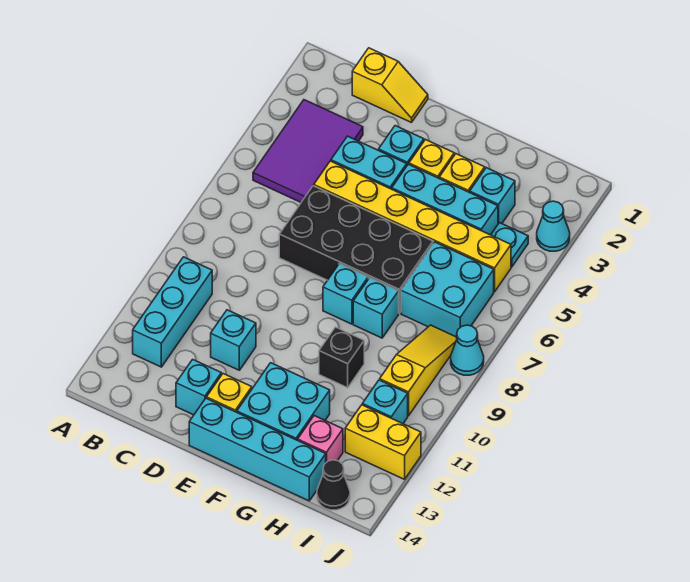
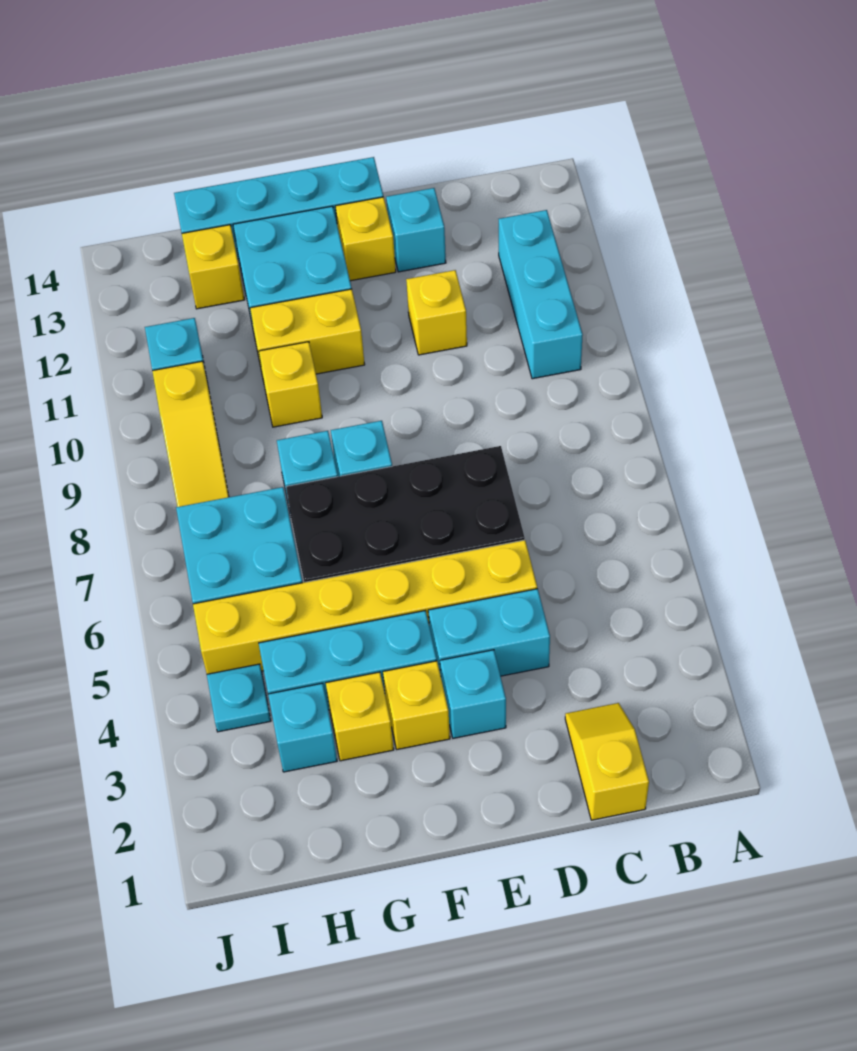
purple tile B3:C5 level 1 -> none
yellow slope C1:D1 level 1 top C -> yellow slope C1:C2 level 1 top 1
cyan brick D11 level 1 -> yellow brick D11 level 1
black brick G10 level 1 -> yellow brick G10 level 1
pink brick H13 level 1 -> yellow brick H13 level 1
yellow brick I12:J12 level 1 -> yellow brick F11:G11 level 1
black cone I14 level 1 -> none
cyan cone J3 level 1 -> none
cyan cone J8 level 1 -> none

